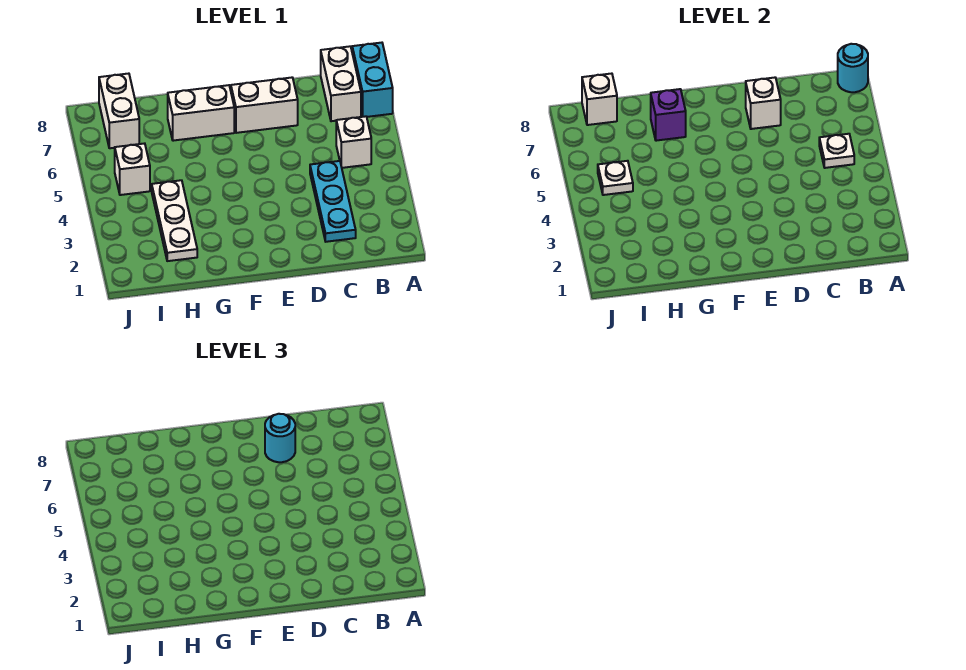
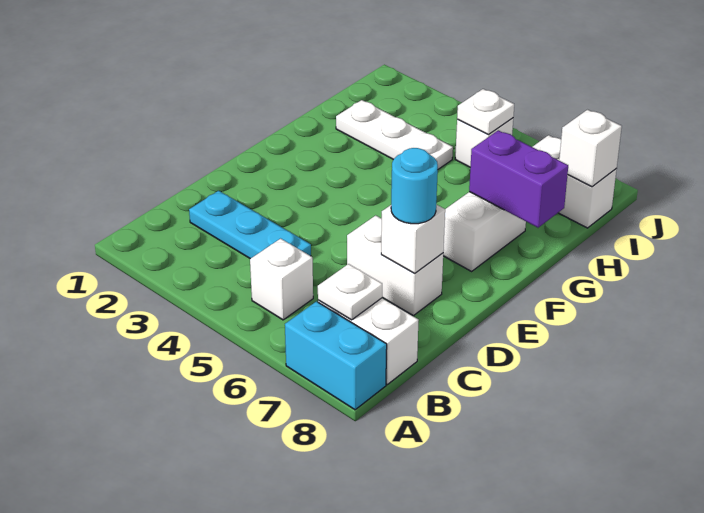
cyan round brick A8 level 2 -> none
white plate B5 level 2 -> white plate B7 level 2
white brick D7:E7 level 1 -> white brick D6:D7 level 1
purple brick G7 level 2 -> purple brick G7:G8 level 2

